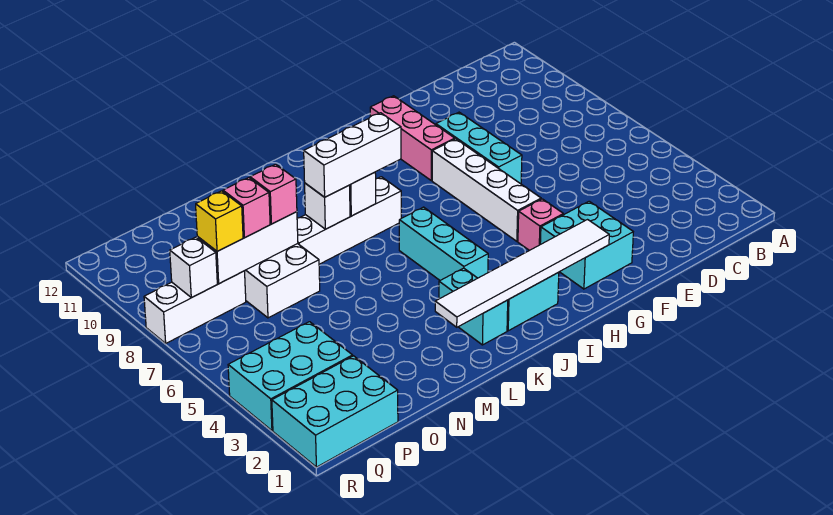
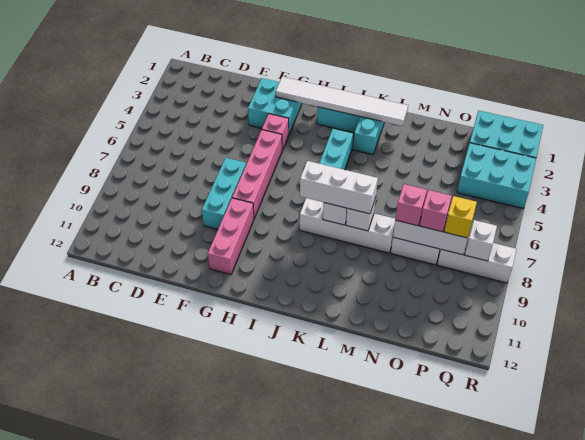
white brick G5:G8 level 1 -> pink brick G5:G8 level 1

